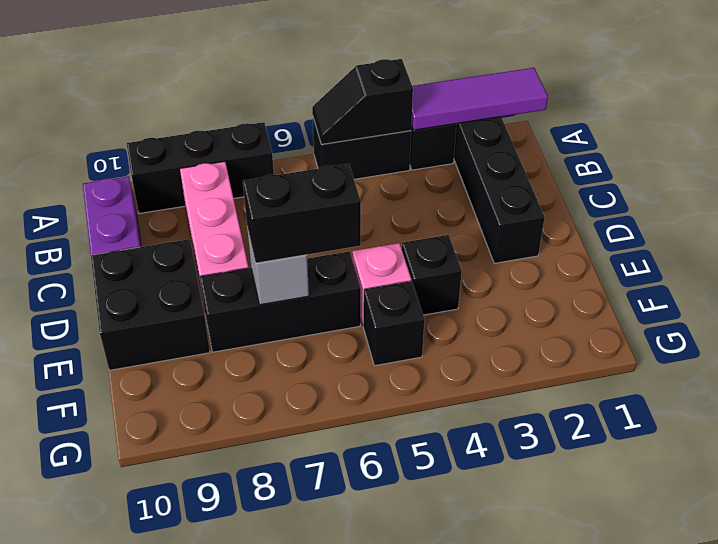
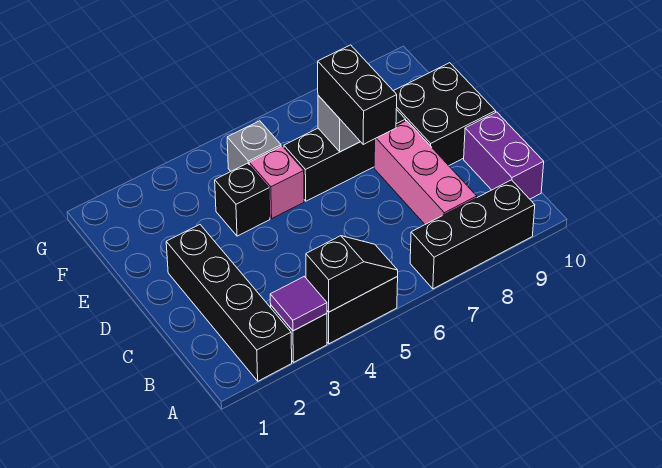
purple tile A1:A3 level 2 -> purple tile A3 level 2
black brick E6:E7 level 3 -> black brick D7:E7 level 3
black brick F5 level 1 -> grey brick F5 level 1

